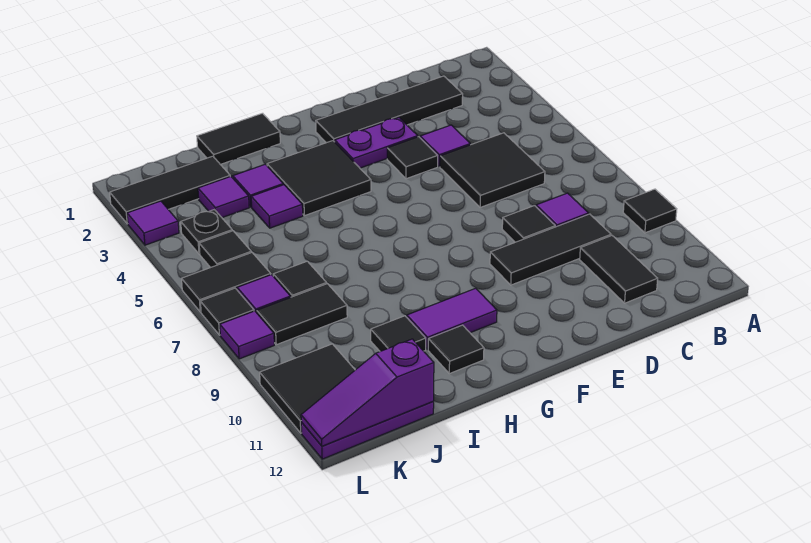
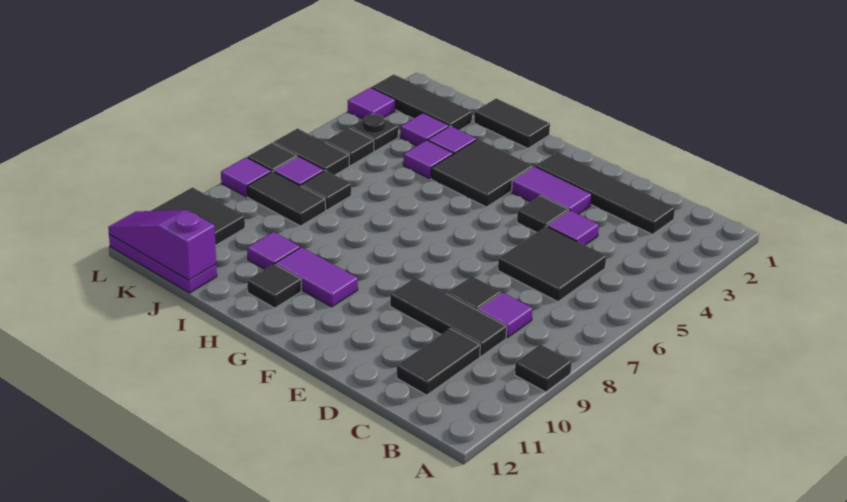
purple plate E3:F3 level 1 -> purple tile E3:F3 level 1
black tile I10 level 1 -> purple tile I10 level 1

